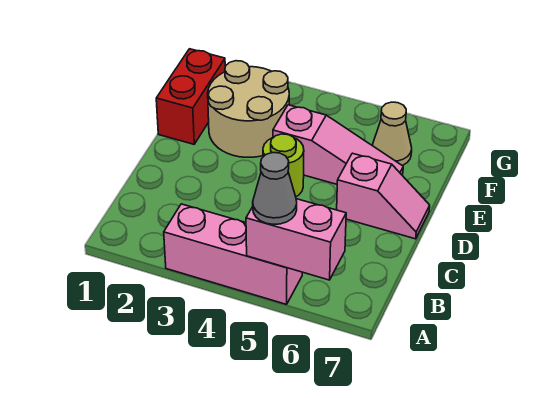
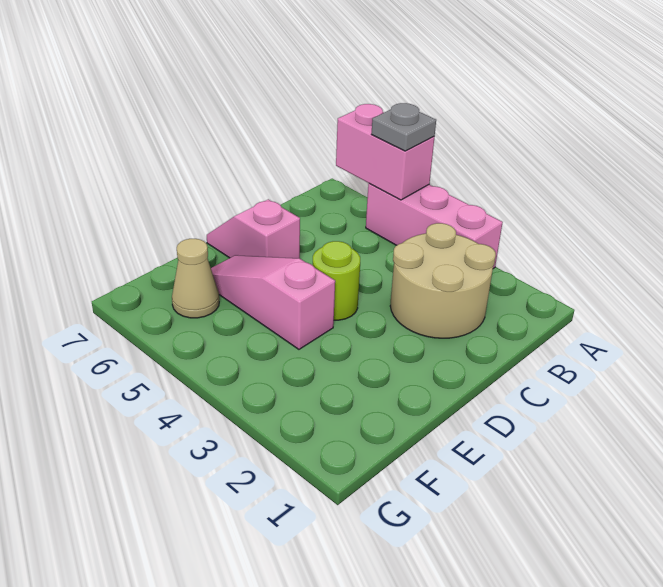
grey cone A5 level 3 -> grey plate A5 level 3
red brick E1:F1 level 1 -> none
tan round brick E2:F3 level 1 -> tan round brick B2:C3 level 1

